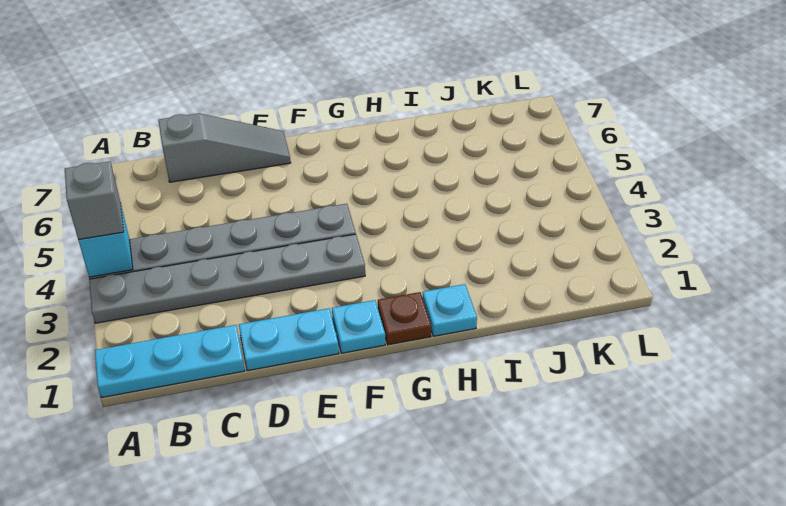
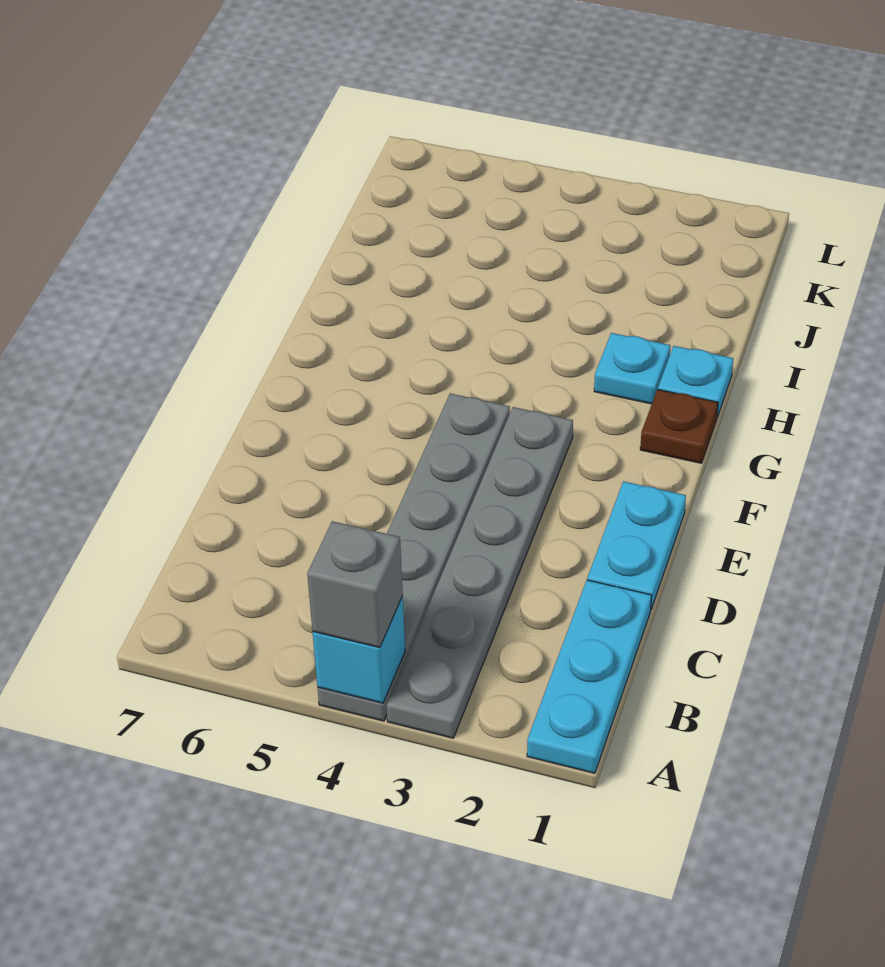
grey slope C7:E7 level 1 top C -> none
cyan plate F1 level 1 -> cyan plate H2 level 1

